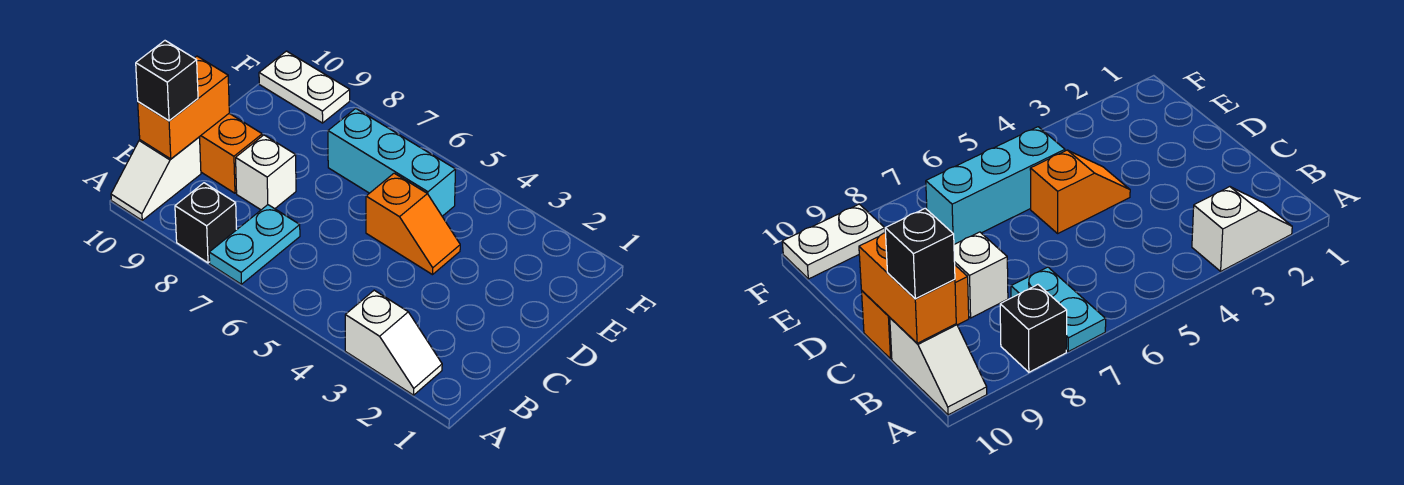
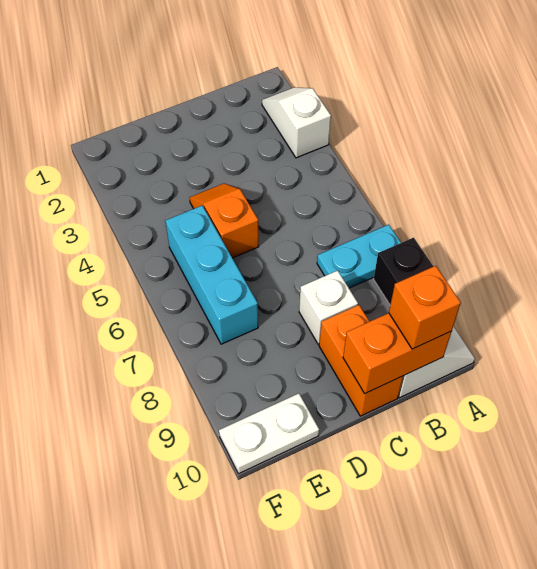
black brick B10 level 3 -> orange brick B10 level 3
white plate F9:F10 level 1 -> white plate E10:F10 level 1

